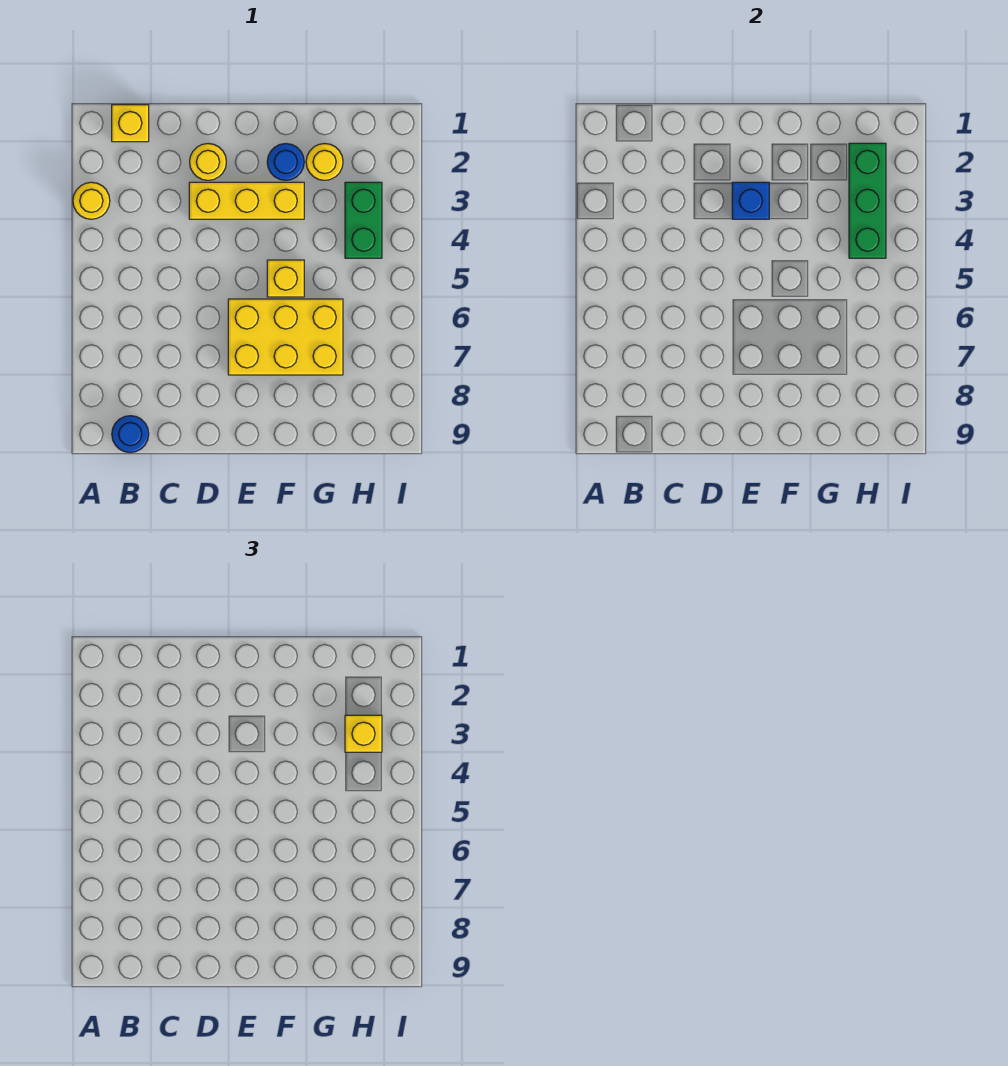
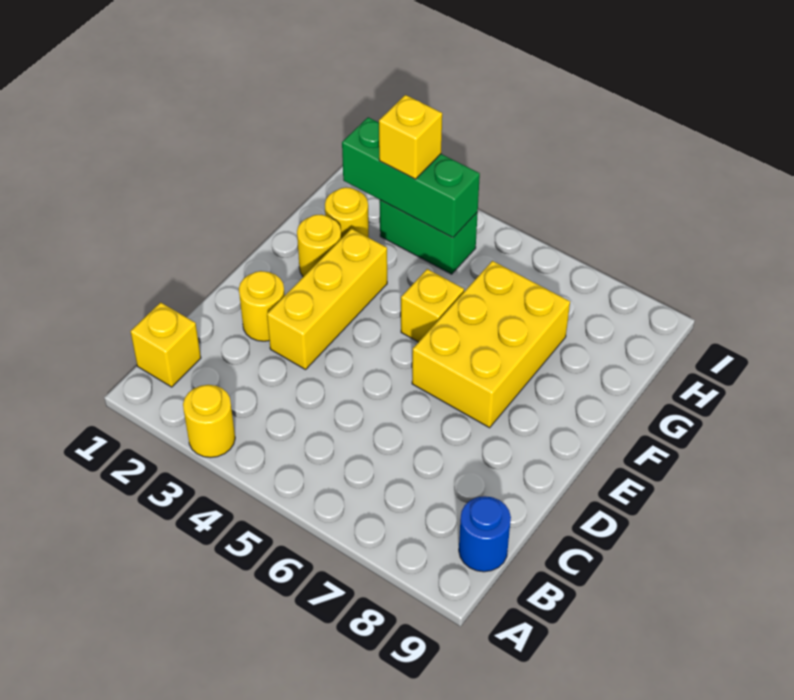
blue brick E3 level 2 -> none
blue round brick F2 level 1 -> yellow round brick F2 level 1

